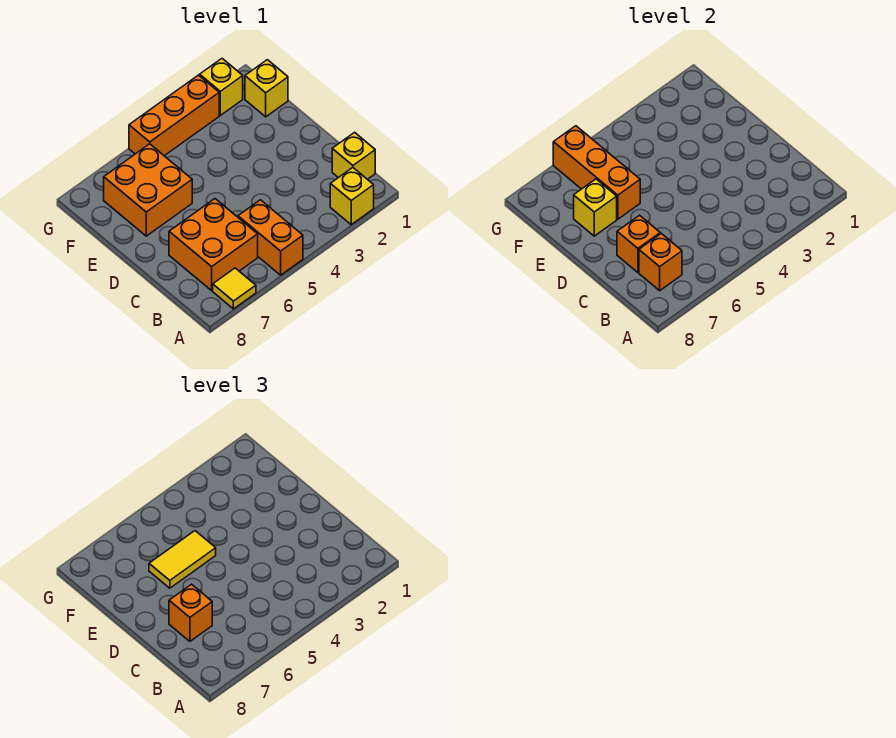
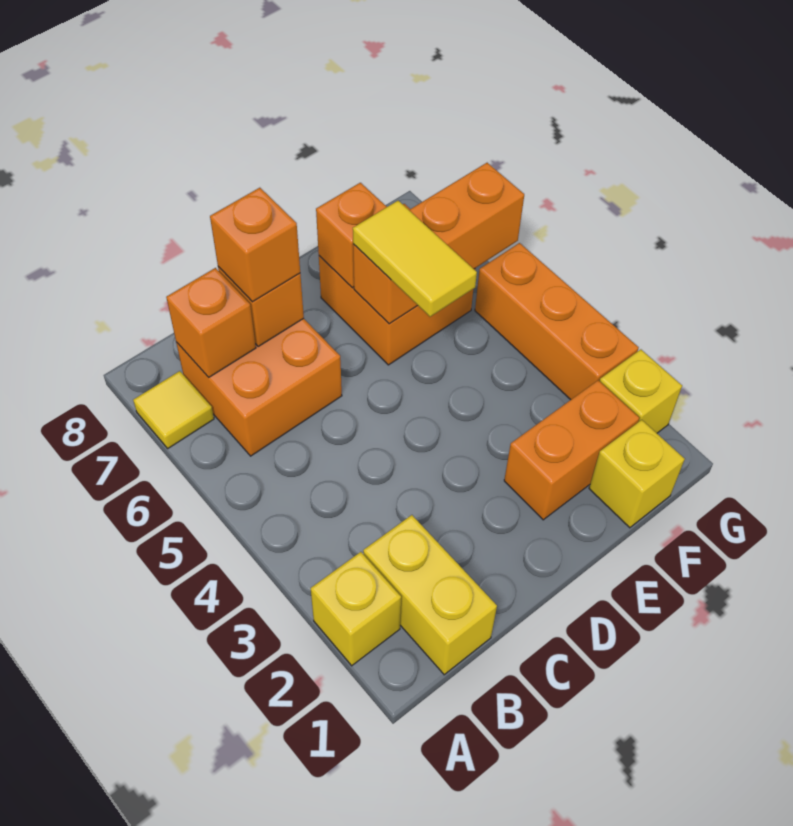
orange brick A5:B5 level 1 -> orange brick E2:F2 level 1
yellow brick B1 level 1 -> yellow brick B1:B2 level 1
yellow brick E7 level 2 -> orange brick E7 level 2

